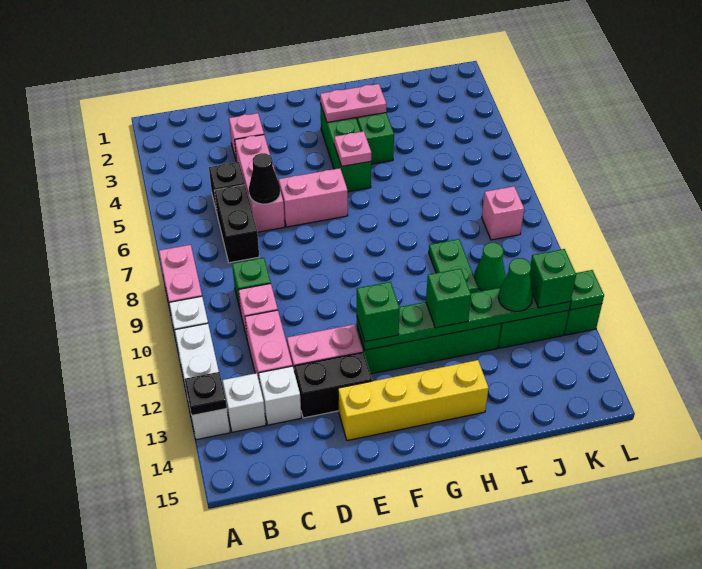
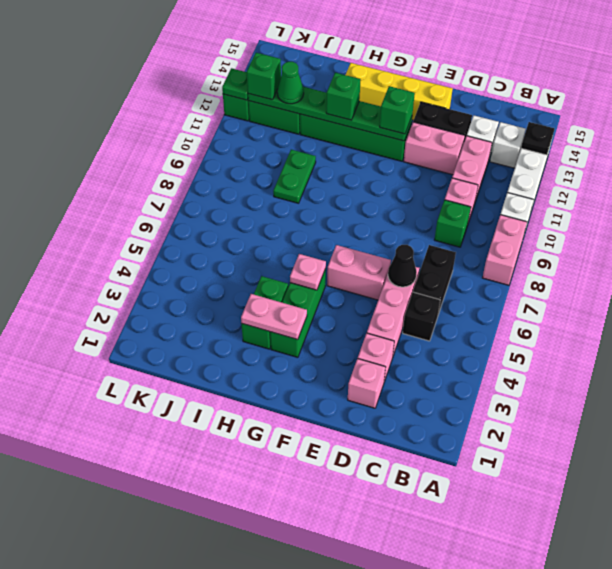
green cone J10 level 1 -> none
pink brick K8 level 1 -> pink brick D2 level 1

